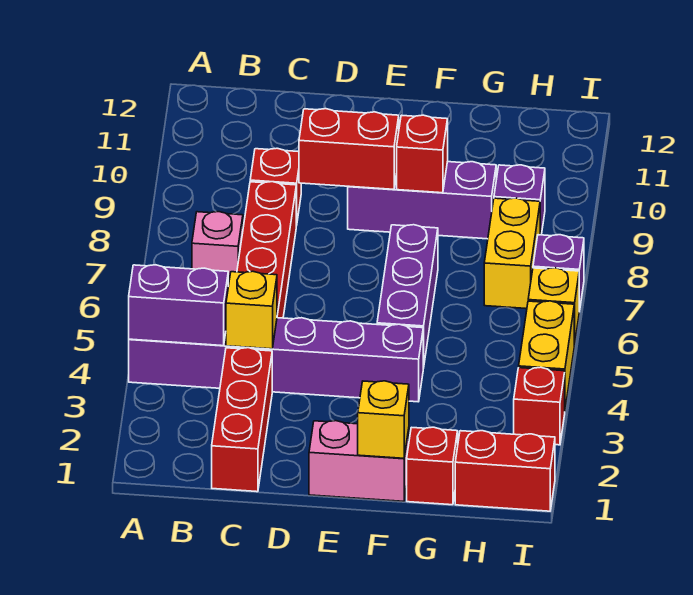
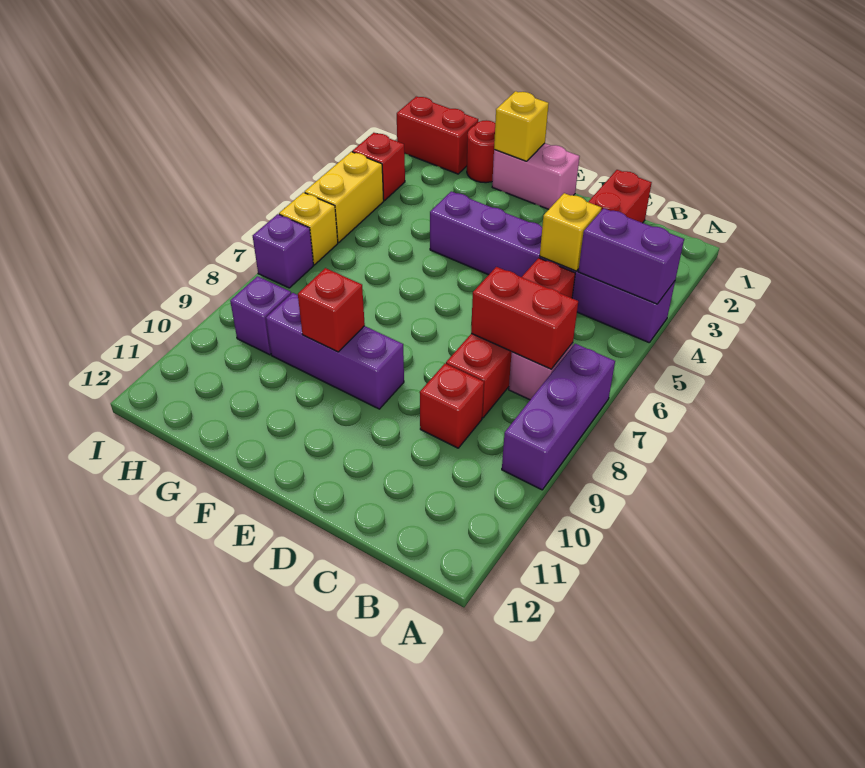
red brick D9:E9 level 2 -> red brick B7:C7 level 2
purple brick F5:F7 level 1 -> purple brick A7:A9 level 1
red brick G1 level 1 -> red round brick G1 level 1
yellow brick H7:H8 level 1 -> none

